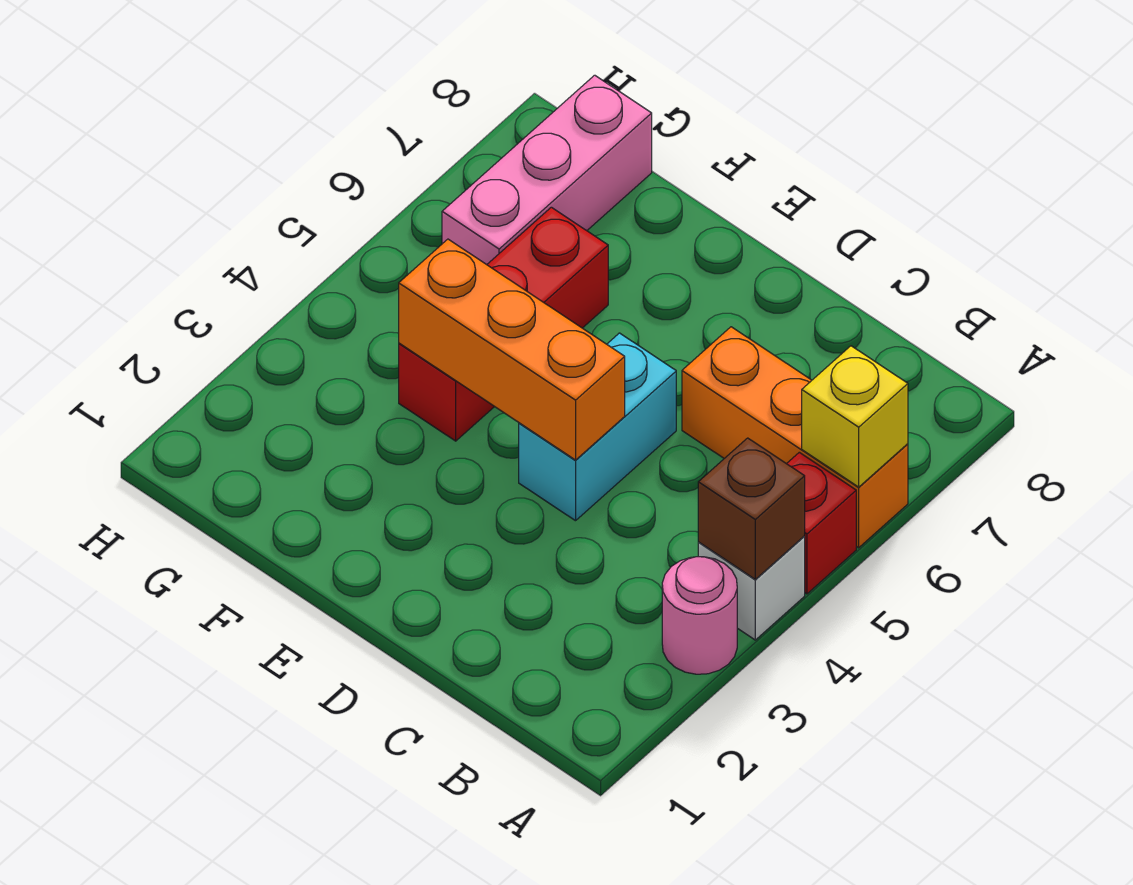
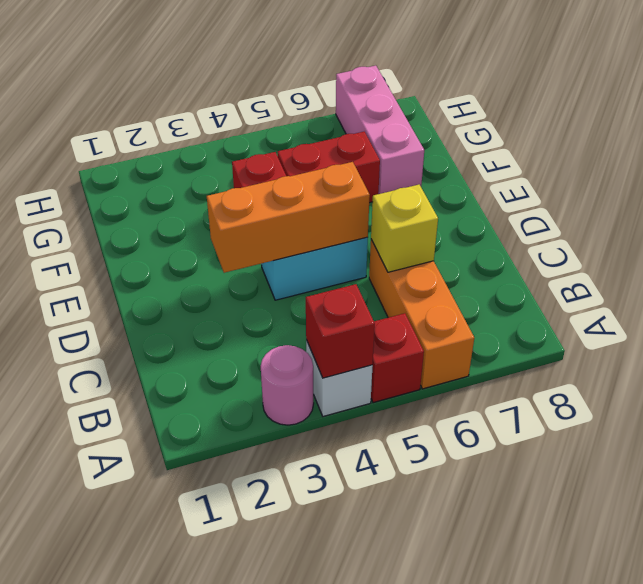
brown brick A4 level 2 -> red brick A4 level 2
yellow brick A6 level 2 -> yellow brick C6 level 2
orange brick D4:F4 level 2 -> orange brick D3:D5 level 2
pink brick G6:G8 level 1 -> pink brick F7:H7 level 1

